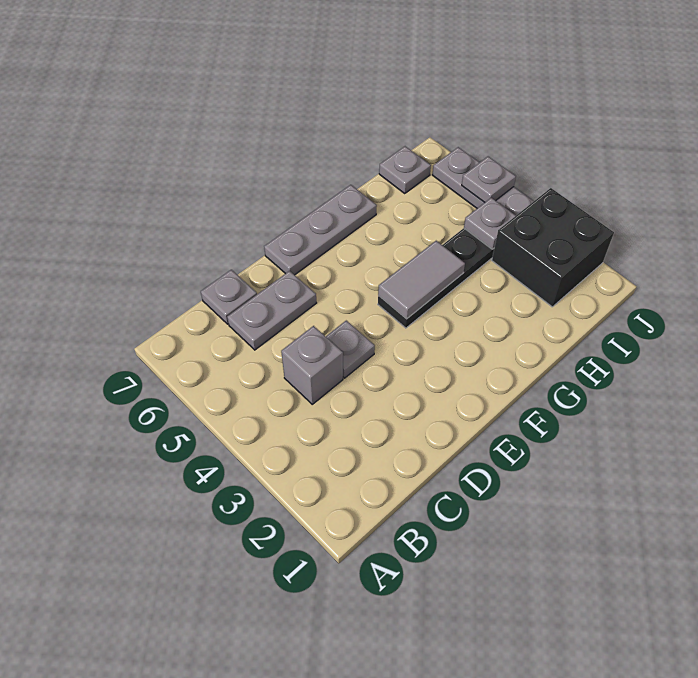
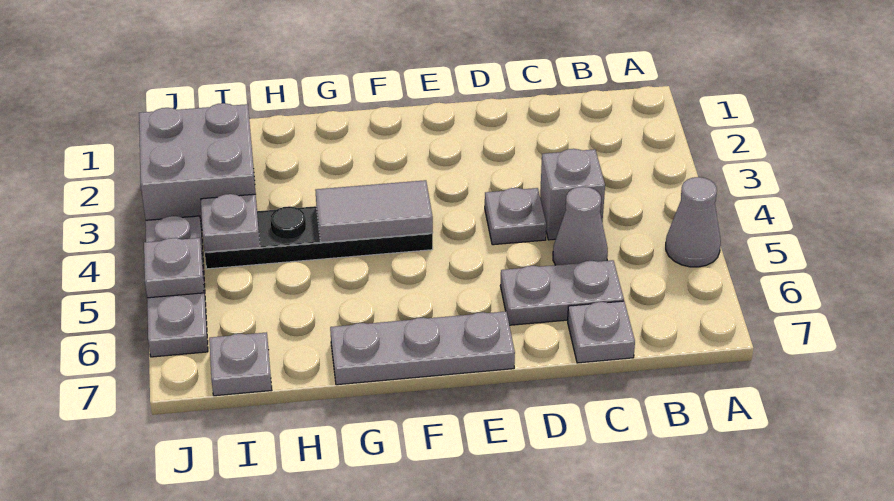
none -> grey cone A5 level 1
none -> grey cone C5 level 1
black brick I2:J3 level 1 -> grey brick I2:J3 level 1

